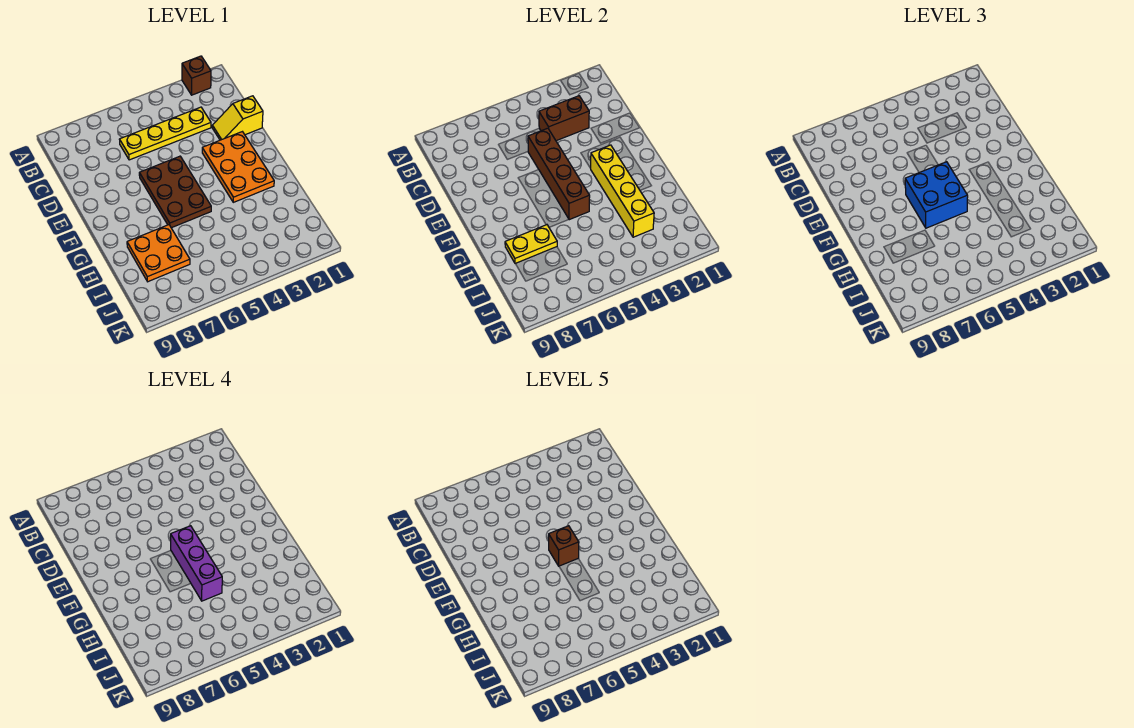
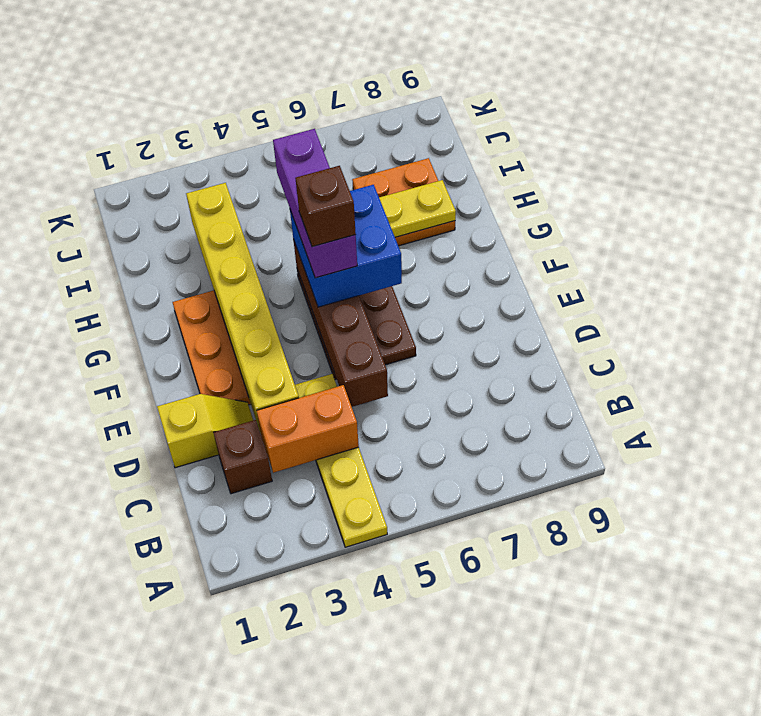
brown brick A2 level 1 -> brown brick C2 level 1
yellow plate C3:C6 level 1 -> yellow plate A4:D4 level 1
brown brick C3:C4 level 2 -> orange brick C3:C4 level 2
yellow brick F3:I3 level 2 -> yellow brick D3:I3 level 2

